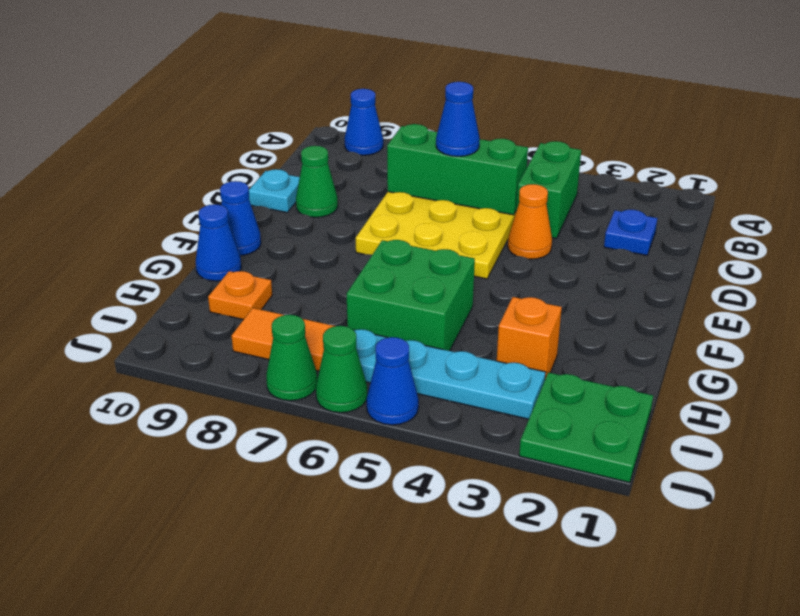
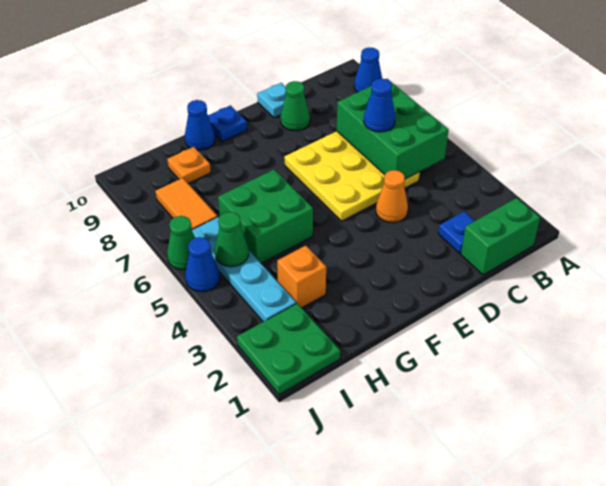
green brick B4:C4 level 1 -> green brick B1:C1 level 1
green brick C5:C7 level 2 -> green brick B5:C7 level 2
blue cone F10 level 1 -> blue plate F10 level 1
green cone J7 level 1 -> green cone I5 level 2

